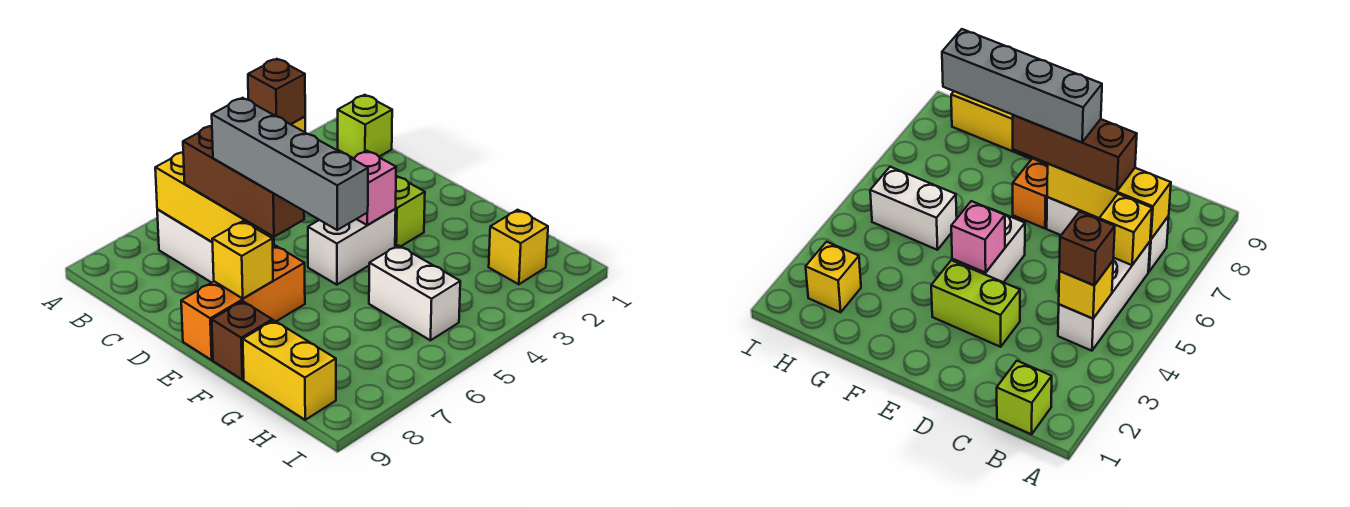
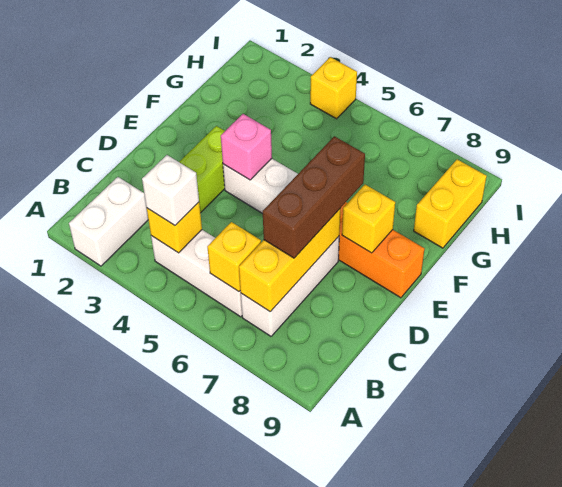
lime brick B1 level 1 -> none
brown brick B4 level 3 -> white brick B4 level 3
grey brick D7:G7 level 4 -> none
brown brick F9 level 1 -> none
white brick G5:H5 level 1 -> white brick A2:B2 level 1
yellow brick H2 level 1 -> yellow brick I4 level 1

